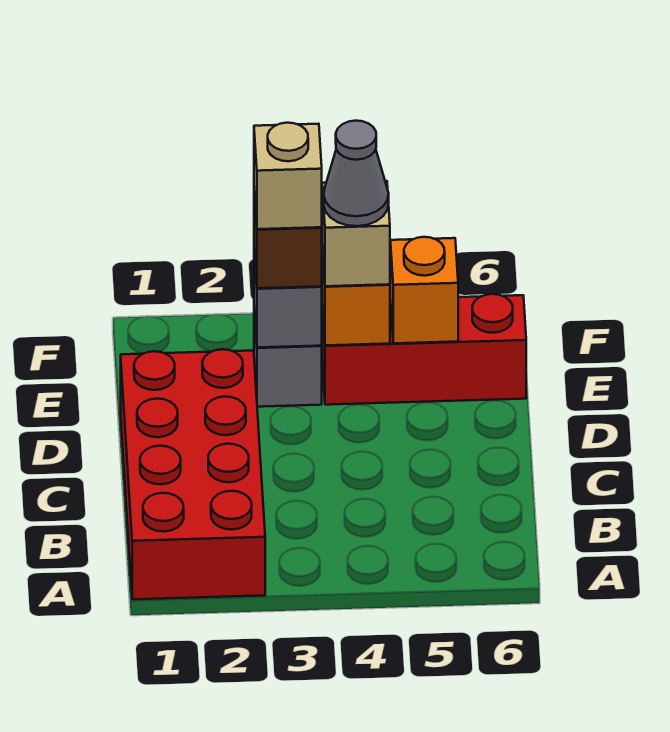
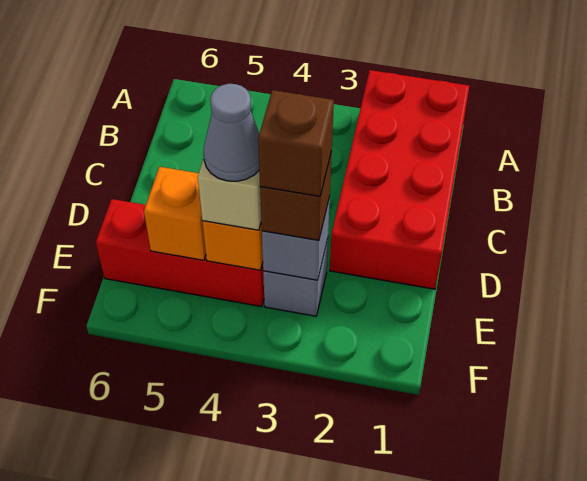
tan brick E3 level 4 -> brown brick E3 level 4

